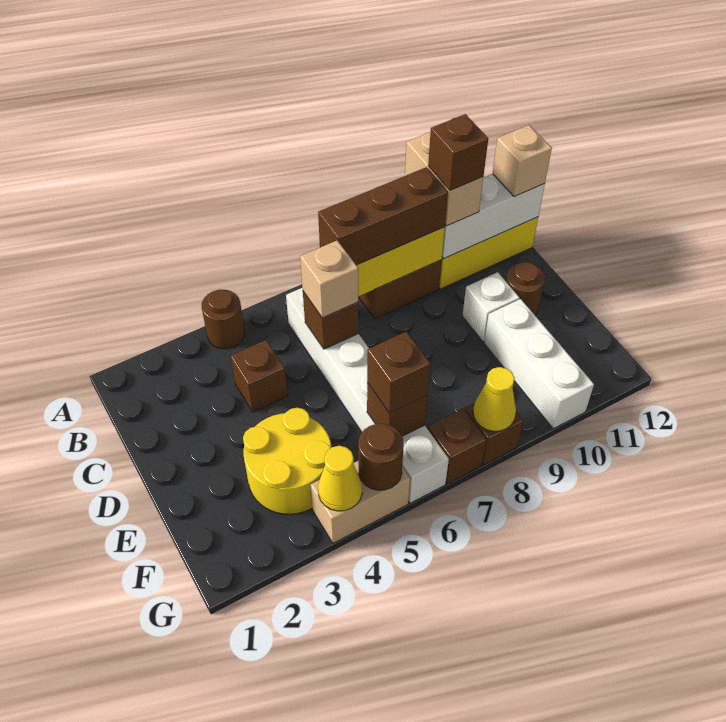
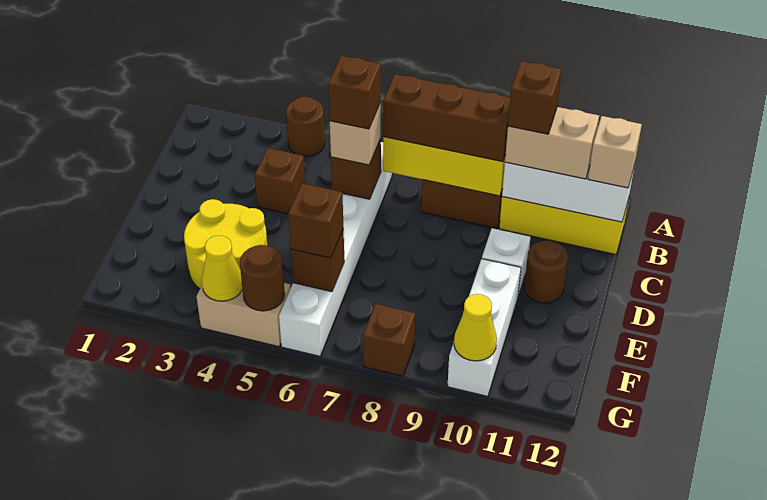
tan brick A10:B10 level 3 -> tan brick B10:B11 level 3
brown brick G7 level 1 -> brown brick C6 level 4
yellow cone G8 level 2 -> yellow cone G10 level 2

